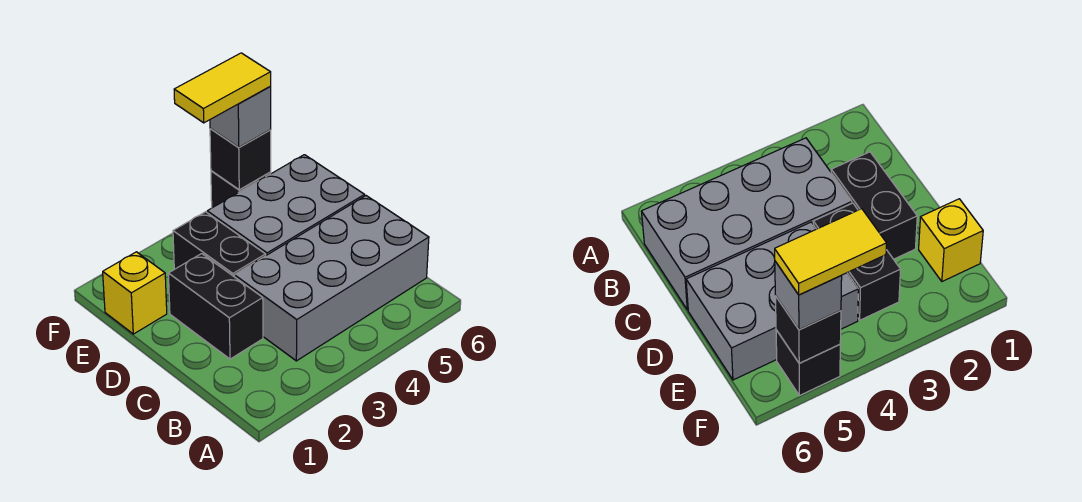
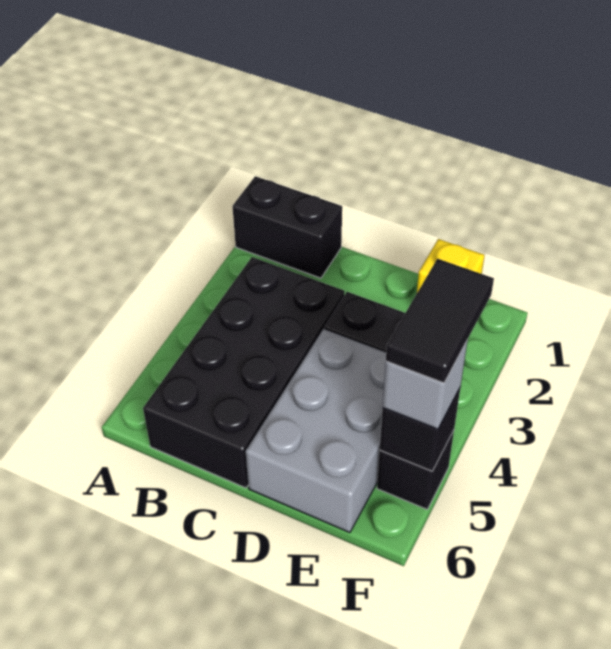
grey brick B3:C6 level 1 -> black brick B3:C6 level 1
black brick C2:D2 level 1 -> black brick A1:B1 level 1
yellow tile F4:F5 level 4 -> black tile F4:F5 level 4

